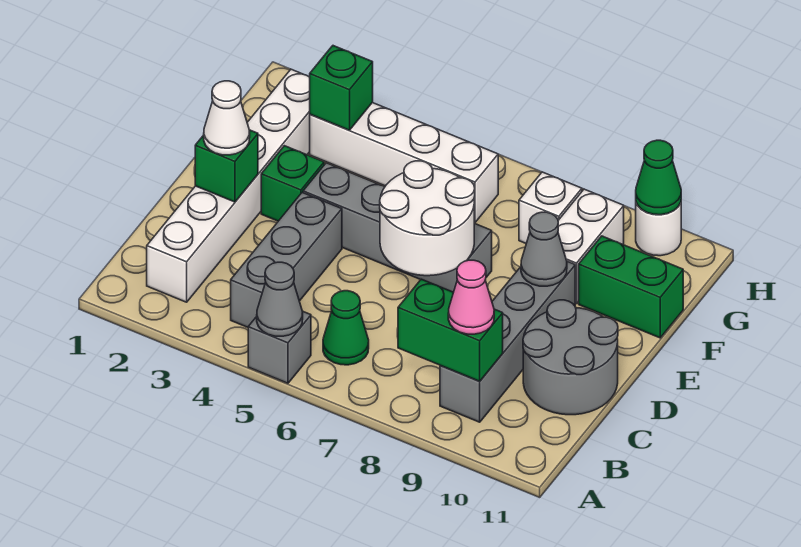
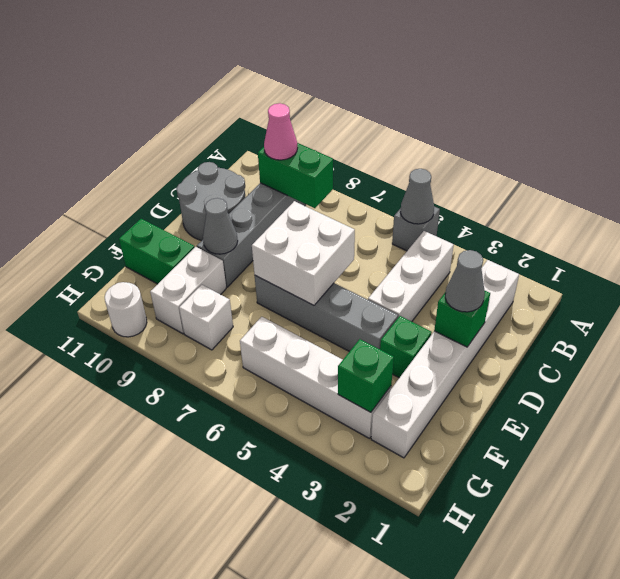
grey brick B4:D4 level 1 -> white brick B4:D4 level 1
green cone B6 level 1 -> none
white cone D2 level 3 -> grey cone D2 level 3
white round brick D6:E7 level 2 -> white brick D6:E7 level 2
green cone H10 level 2 -> none

